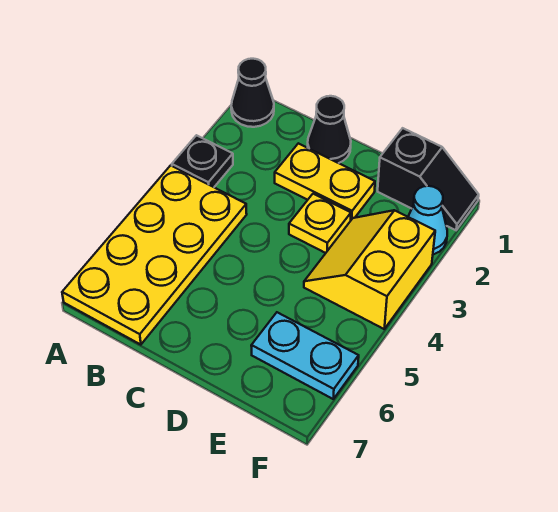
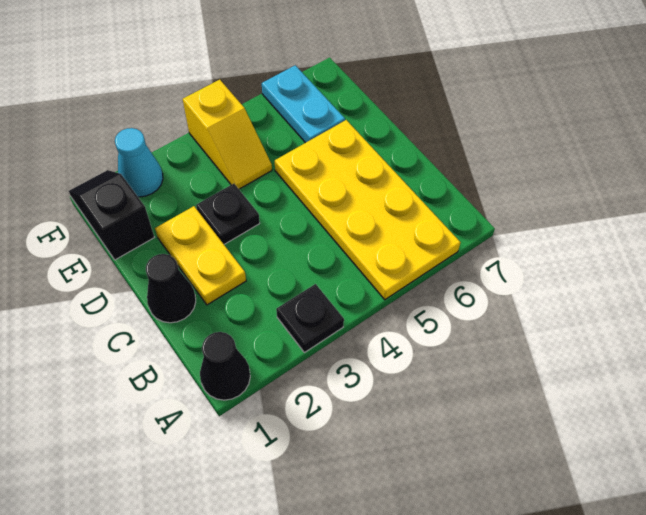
yellow plate A4:B7 level 1 -> yellow plate A5:D6 level 1
yellow plate D3 level 1 -> black plate D3 level 1
yellow slope E3:F4 level 1 top F -> yellow slope E4:F4 level 1 top F

